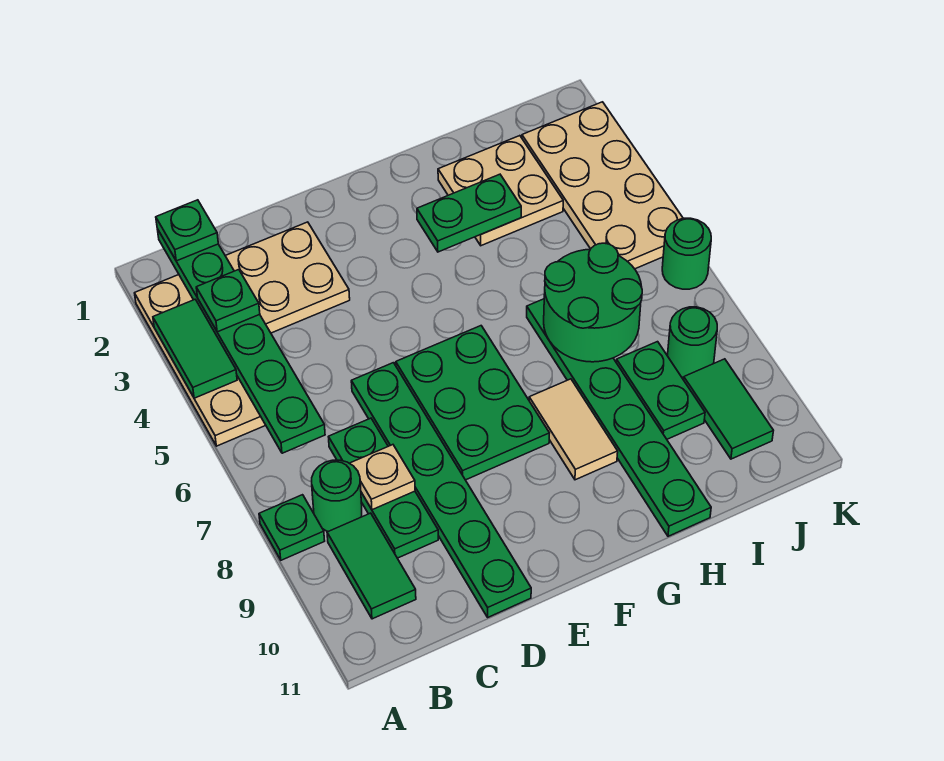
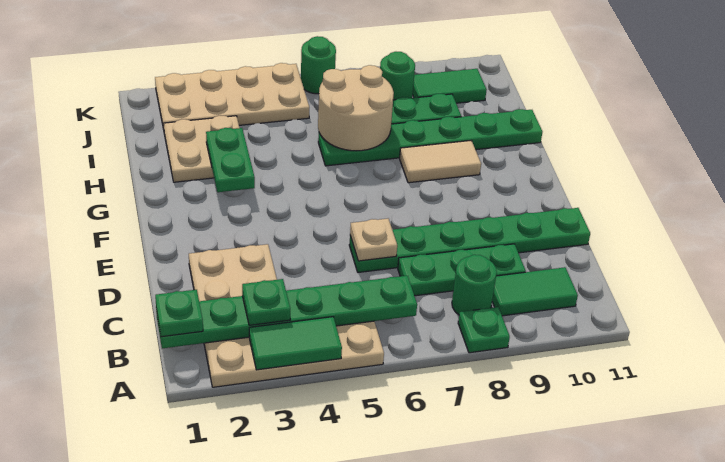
tan plate C8 level 2 -> tan plate D6 level 2
green plate E6:F8 level 1 -> none
green round brick H6:I7 level 2 -> tan round brick H6:I7 level 2

